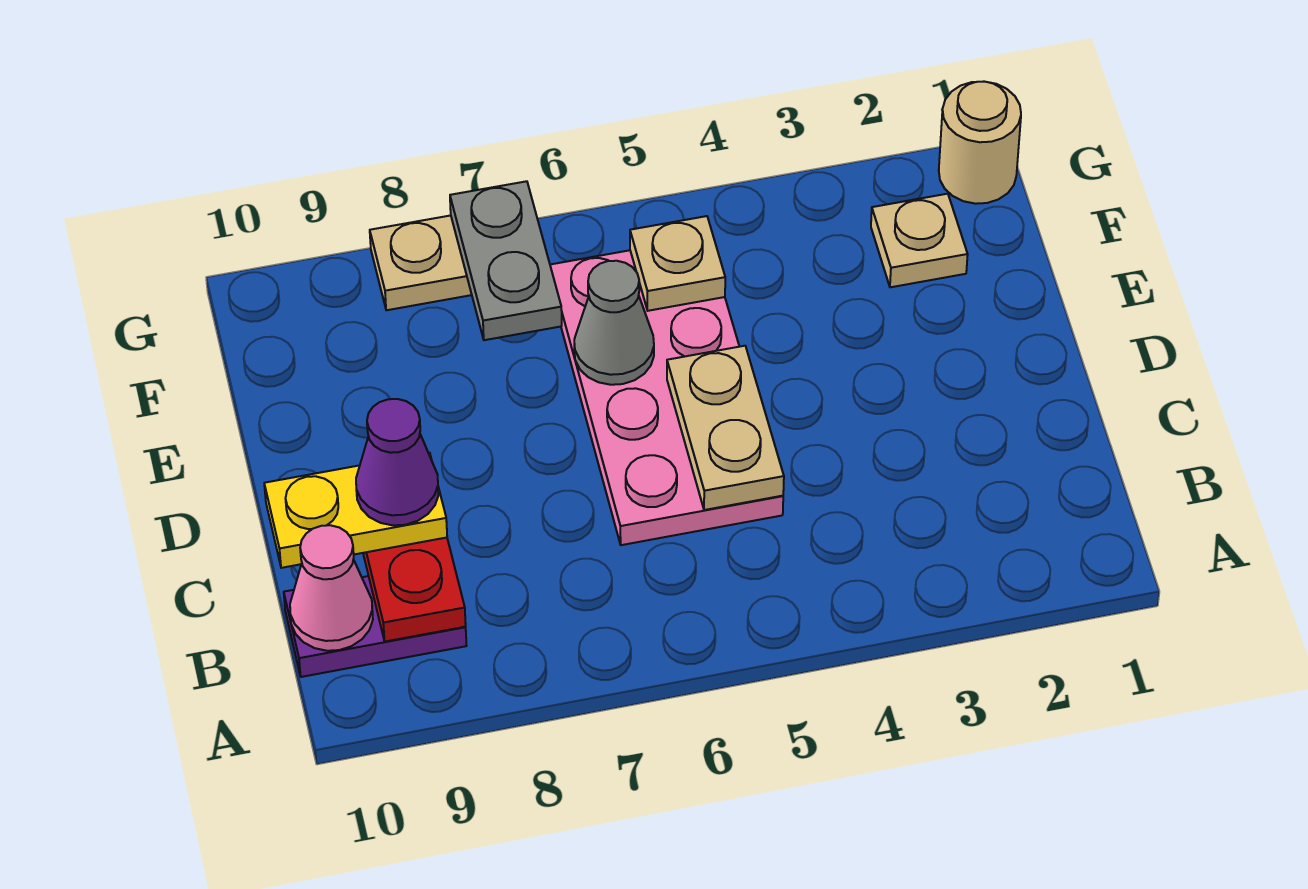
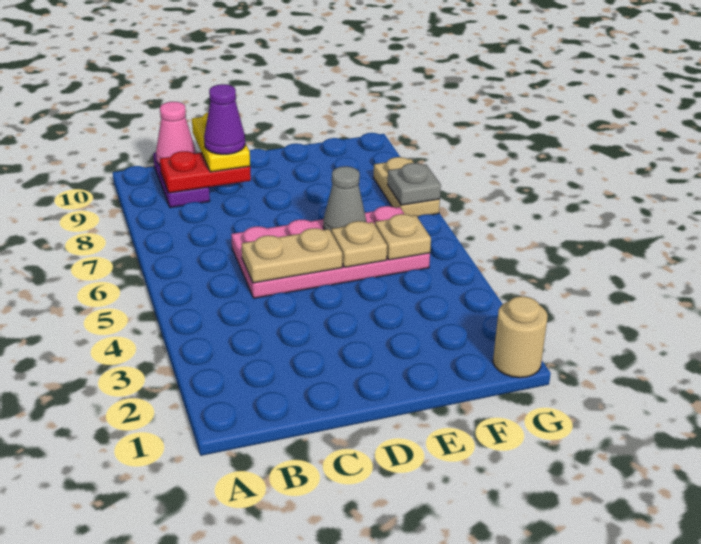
tan plate F2 level 1 -> tan plate E5 level 2
grey plate F7:G7 level 2 -> grey plate G7 level 2

